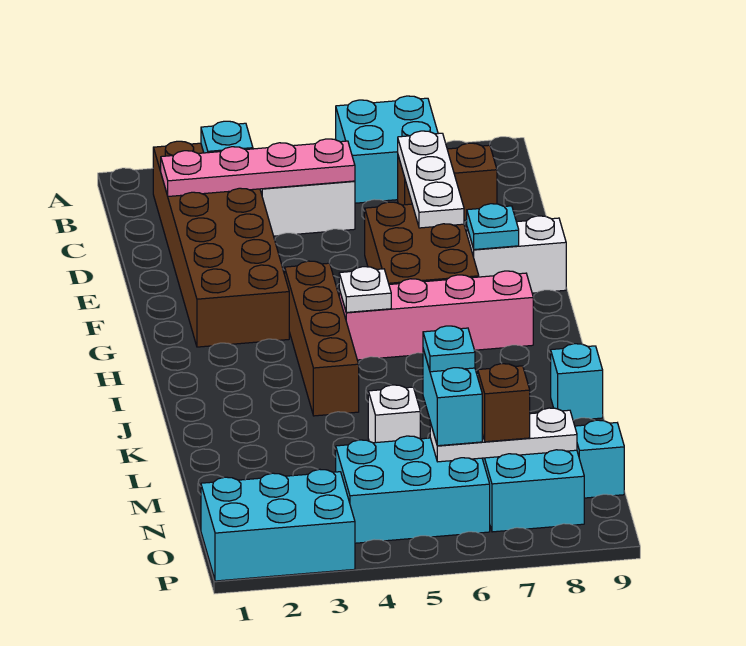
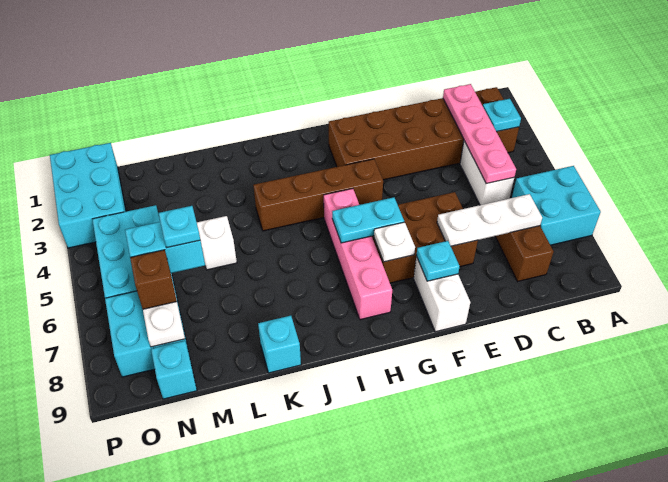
none -> cyan plate G6:H6 level 2
white plate H5 level 2 -> white plate G7 level 2

